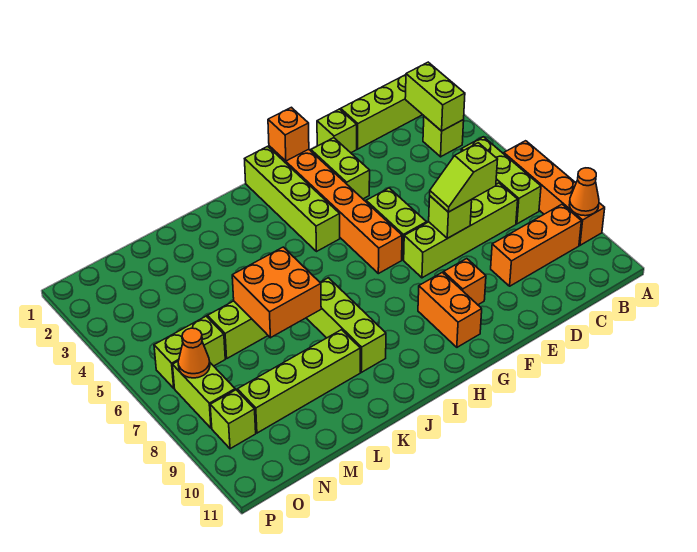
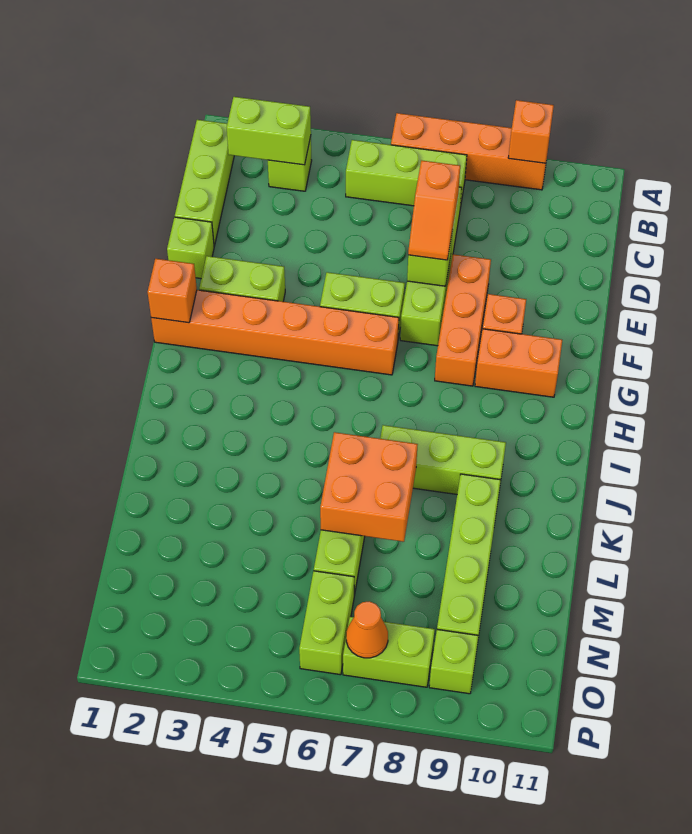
orange cone A9 level 2 -> orange brick A9 level 2
orange brick B9:D9 level 1 -> orange brick E8:G8 level 1
lime slope D7:E7 level 3 top D -> orange slope D7:E7 level 3 top D
lime brick H1:H4 level 1 -> none

